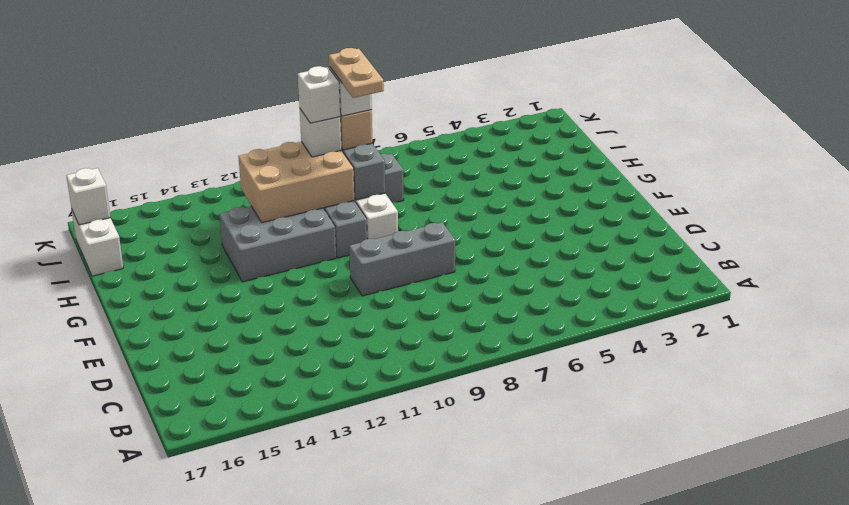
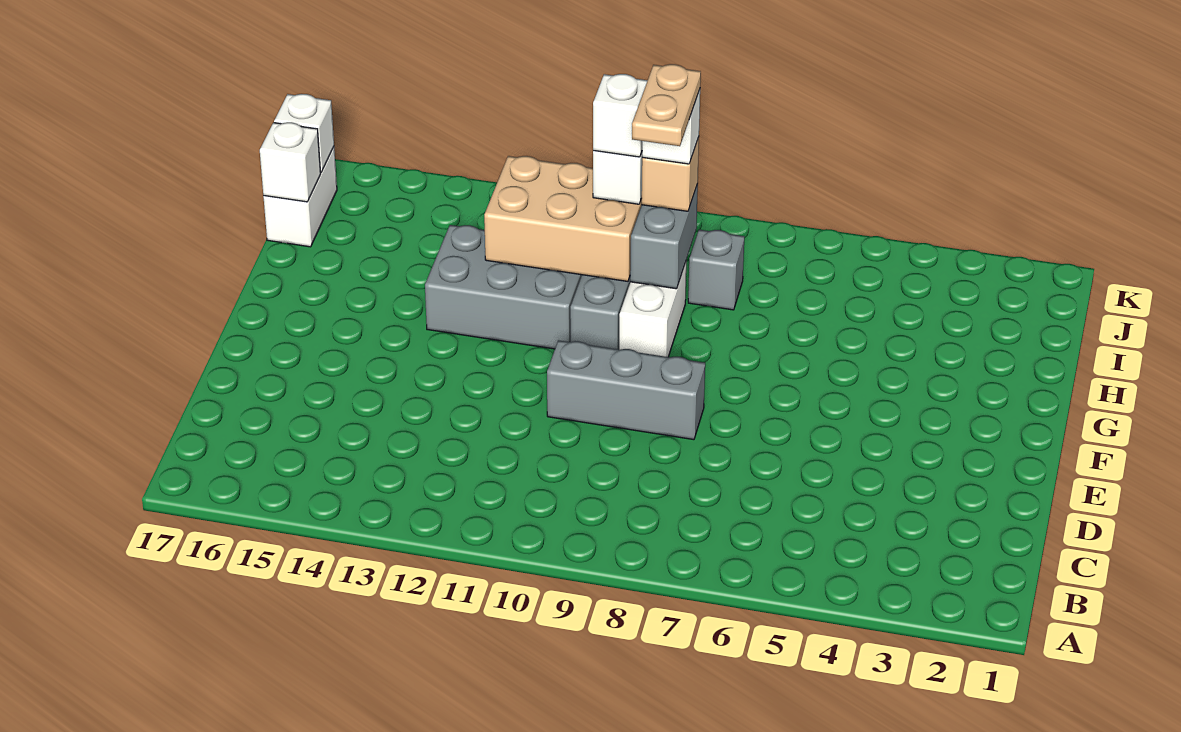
none -> white brick I17 level 2

